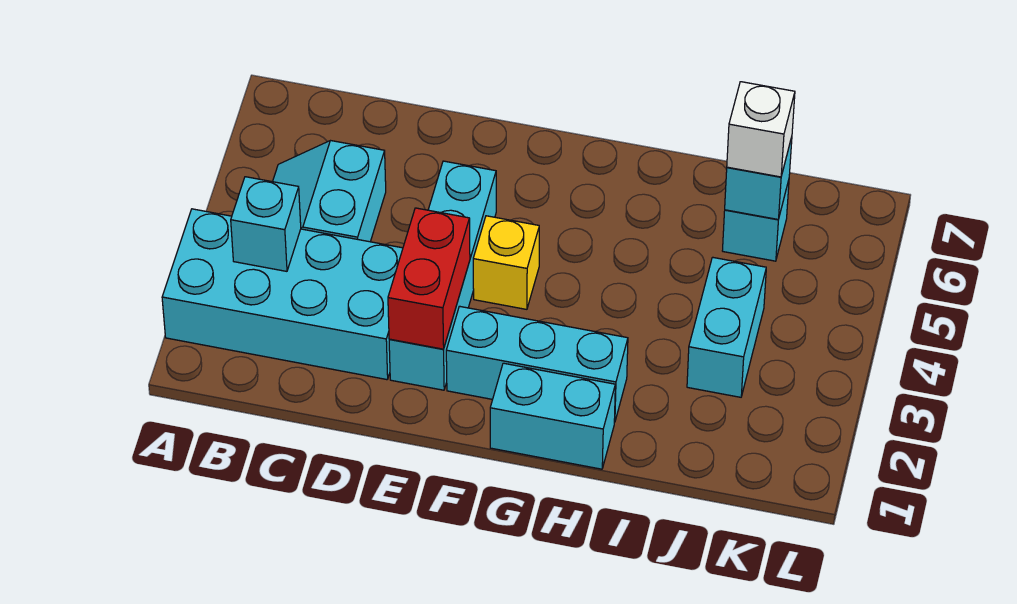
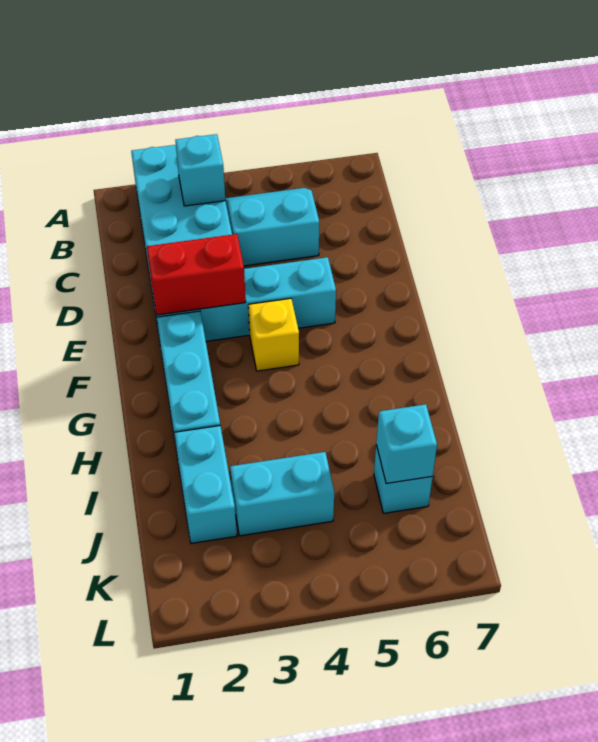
cyan brick G1:H1 level 1 -> cyan brick I2:J2 level 1
white brick J6 level 3 -> none

